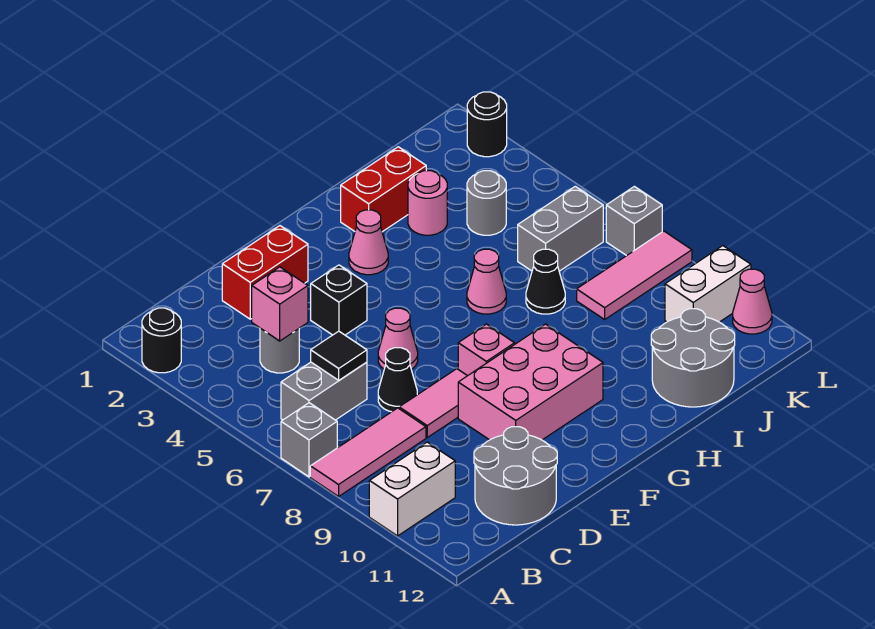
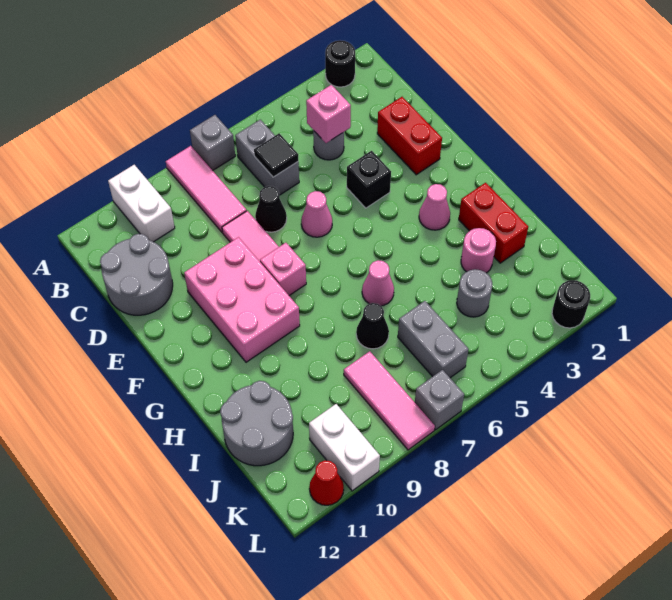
pink cone L11 level 1 -> red cone L11 level 1

